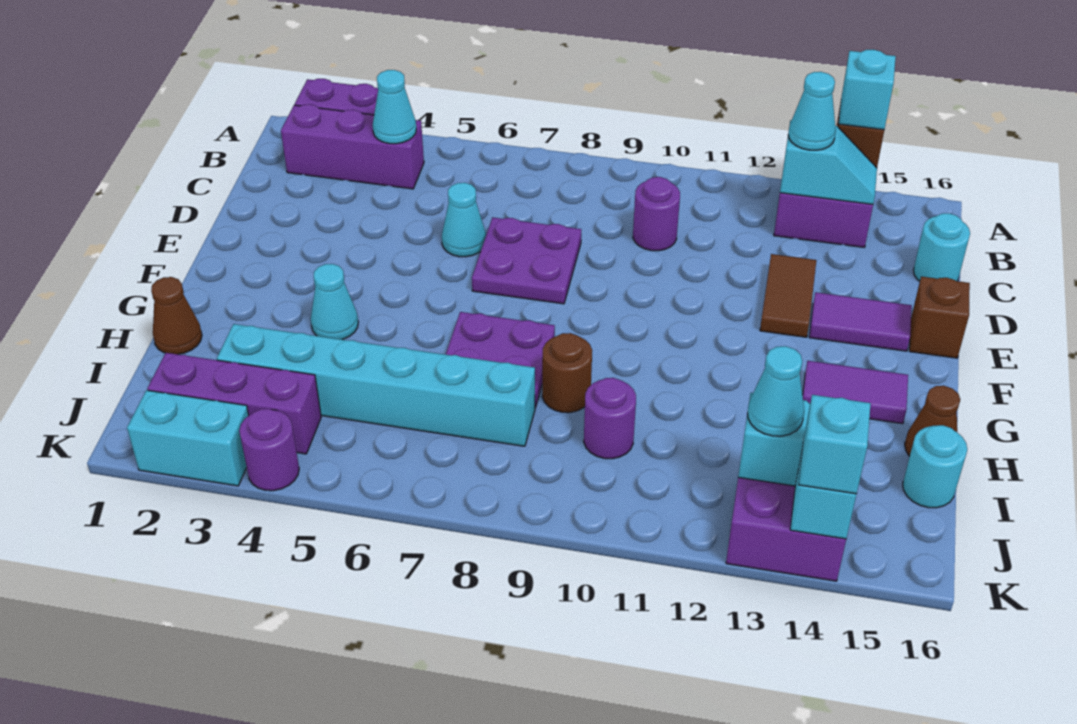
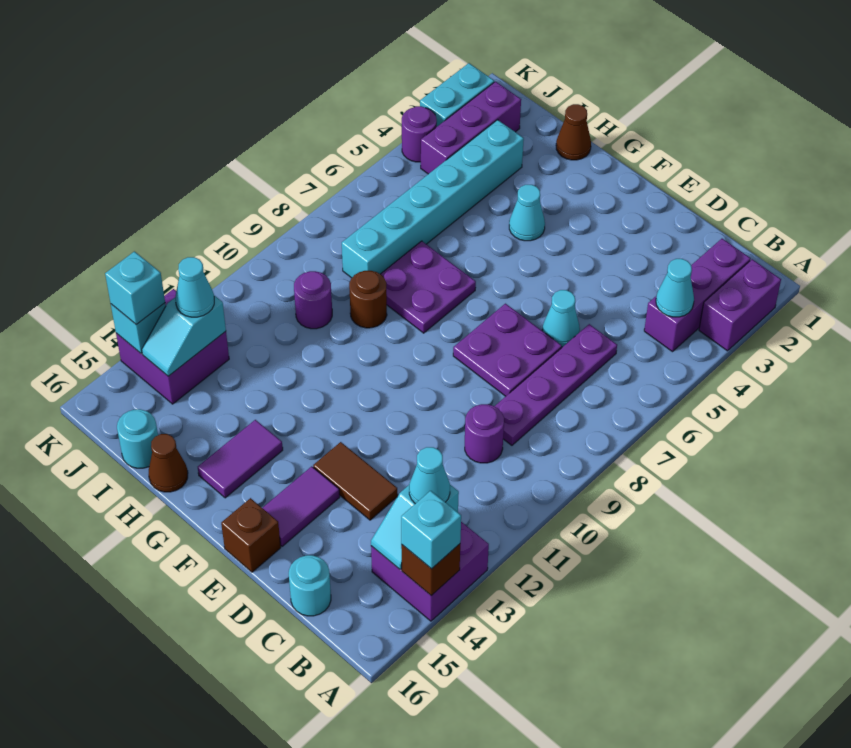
none -> purple plate C6:C9 level 1

